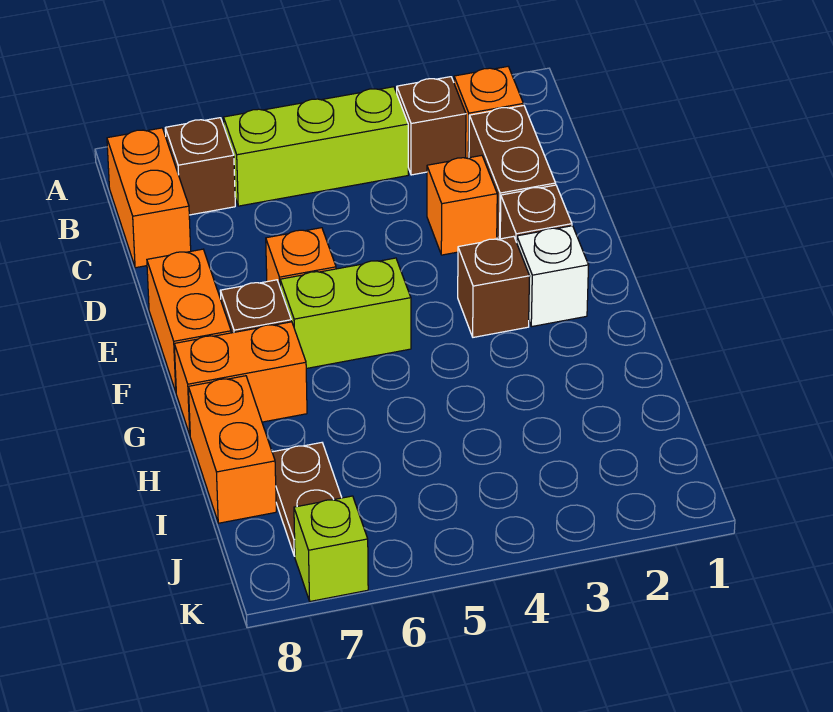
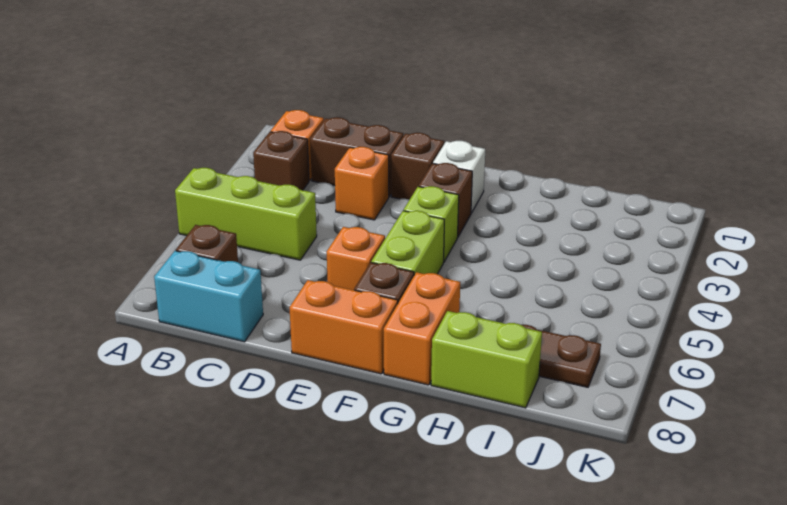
lime brick B4:B6 level 1 -> lime brick A5:C5 level 1
orange brick B8:C8 level 1 -> cyan brick B8:C8 level 1
orange brick H8:I8 level 1 -> lime brick H8:I8 level 1
lime brick K7 level 1 -> lime brick F4 level 1

